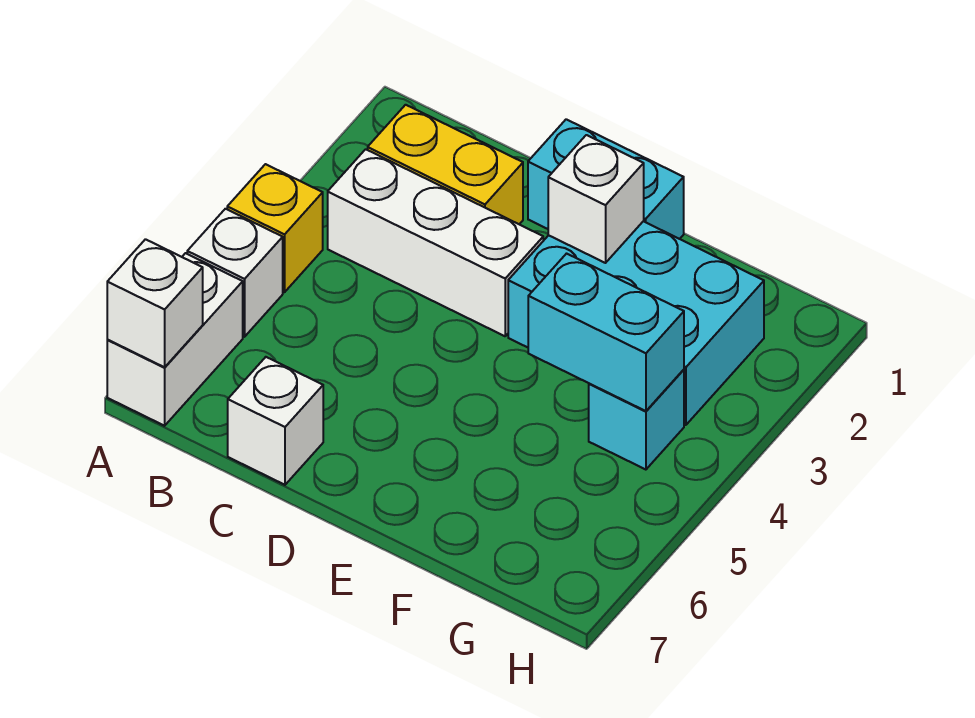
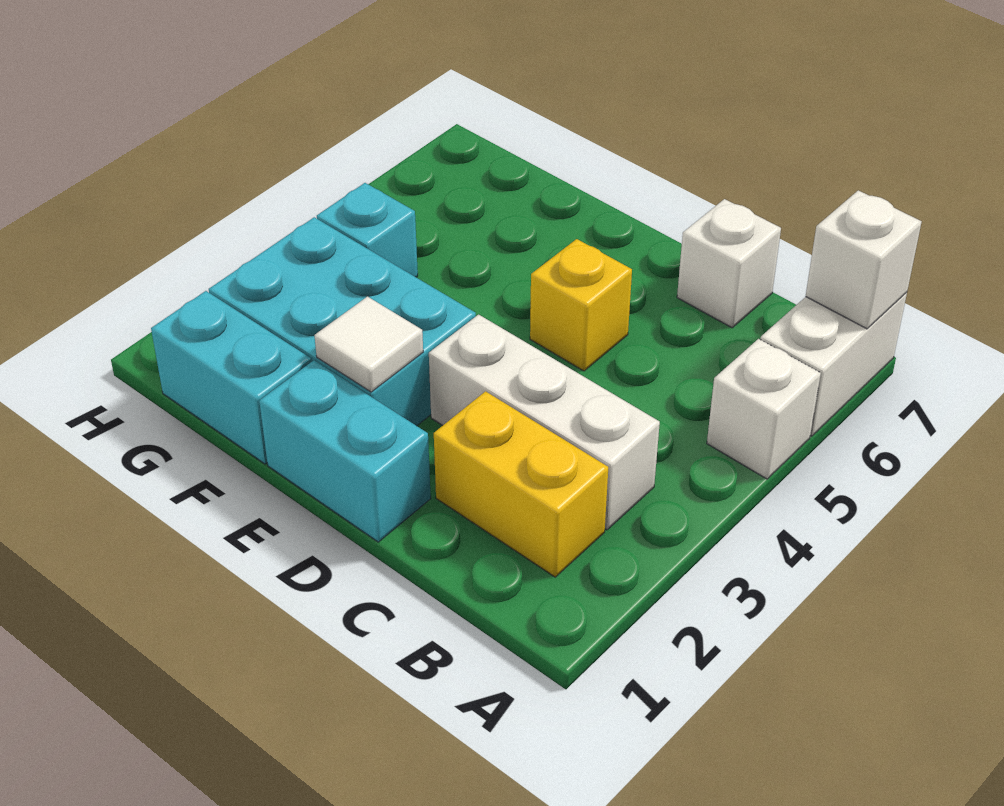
yellow brick A4 level 1 -> yellow brick D5 level 1
white brick E2 level 2 -> white tile E2 level 2
cyan brick F4:G4 level 2 -> cyan brick F1:G1 level 1

